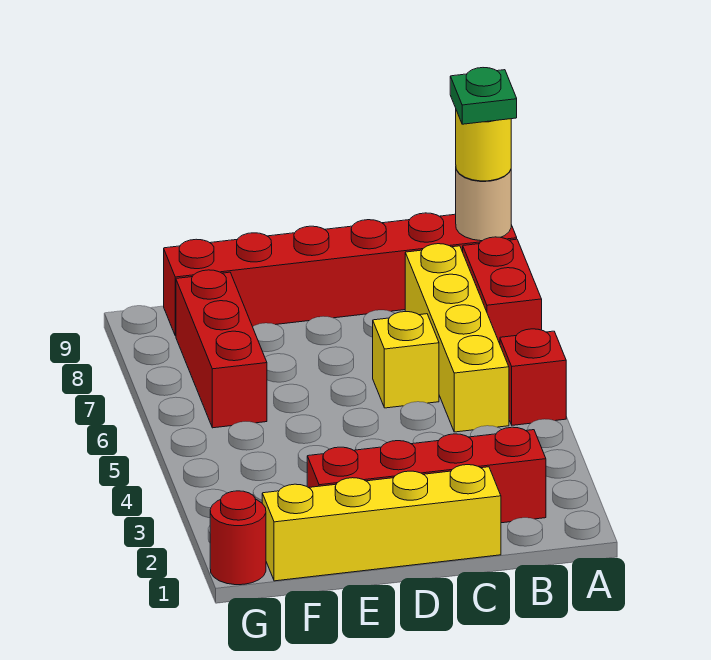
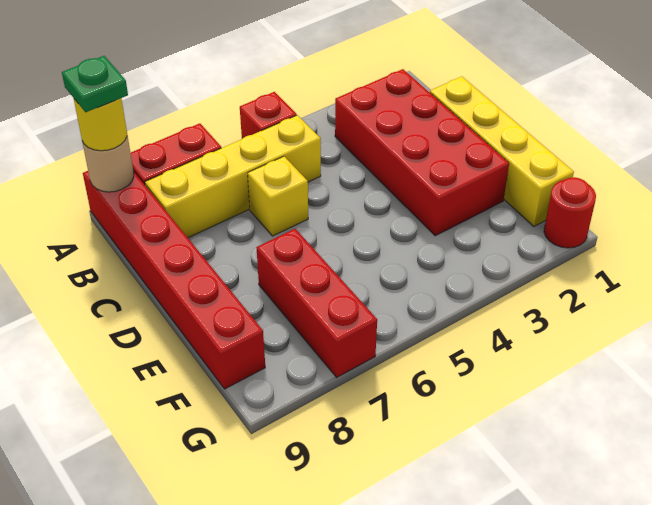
red brick B2:E2 level 1 -> red brick B2:E3 level 1
red brick F6:F8 level 1 -> red brick E7:G7 level 1

